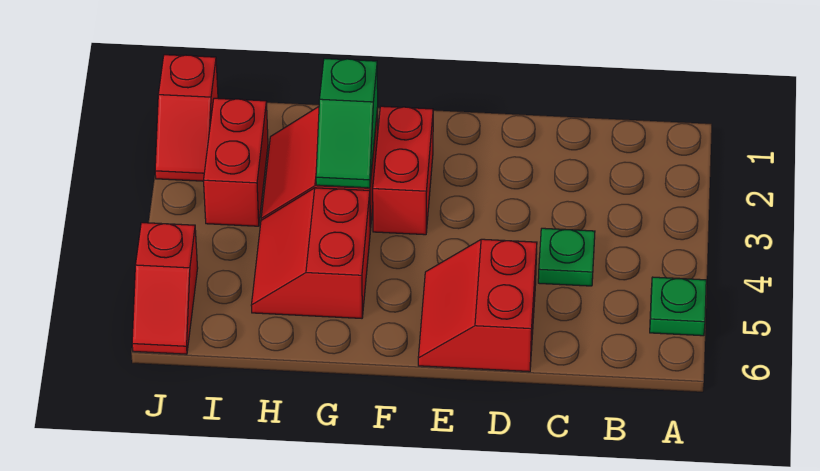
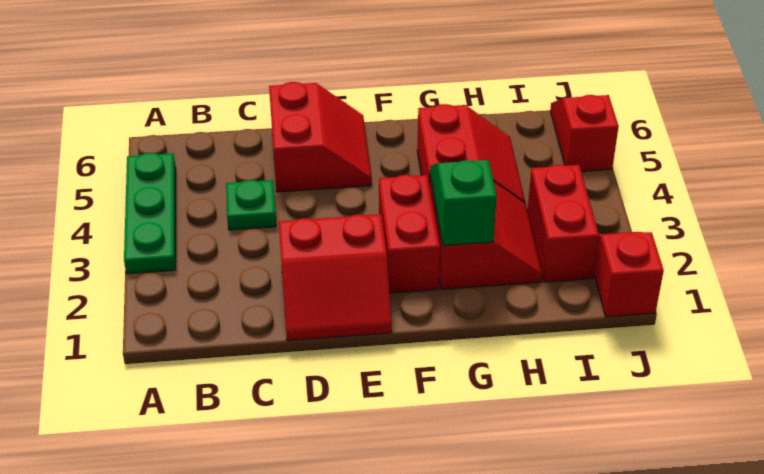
green plate A5 level 1 -> green plate A3:A5 level 1
none -> red slope D1:E2 level 1 top 2

